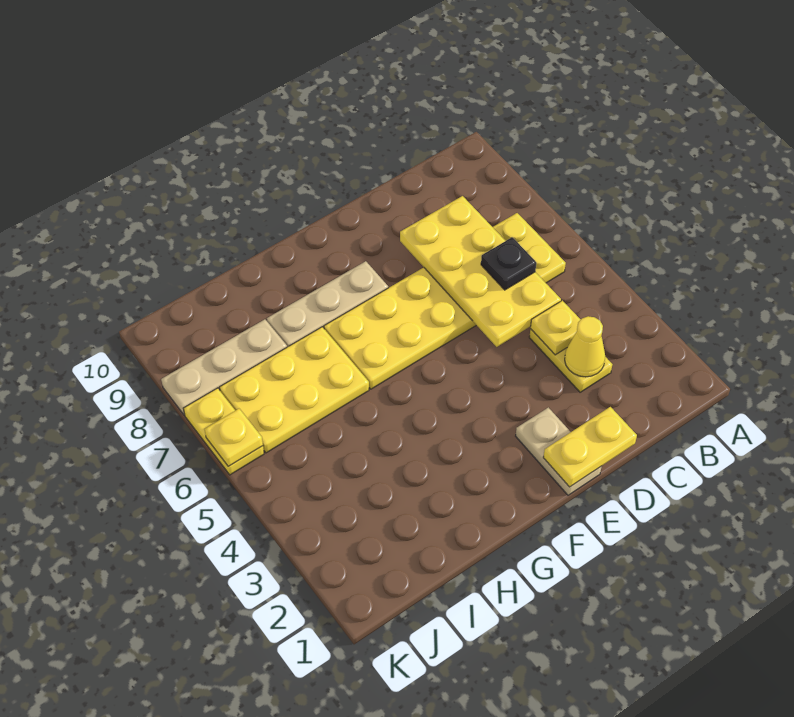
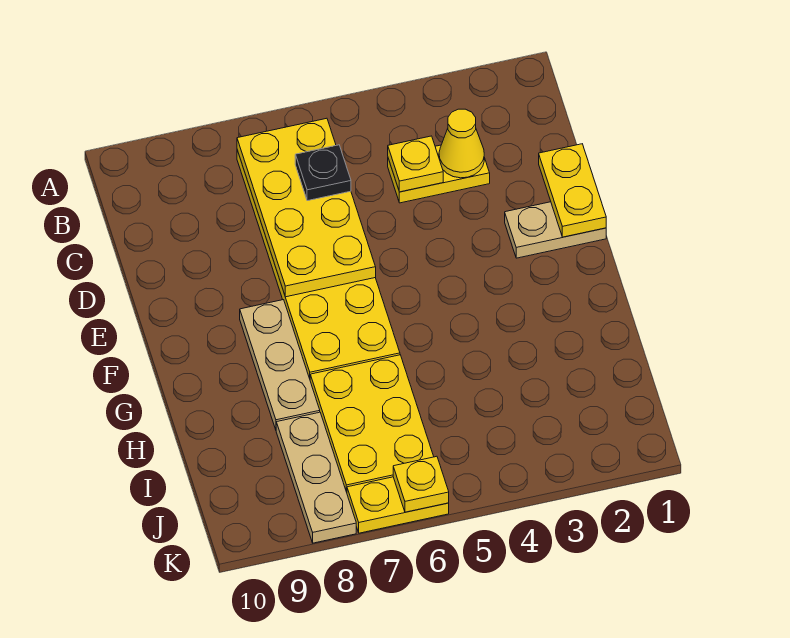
yellow plate C5:D8 level 2 -> yellow plate B6:E7 level 2

